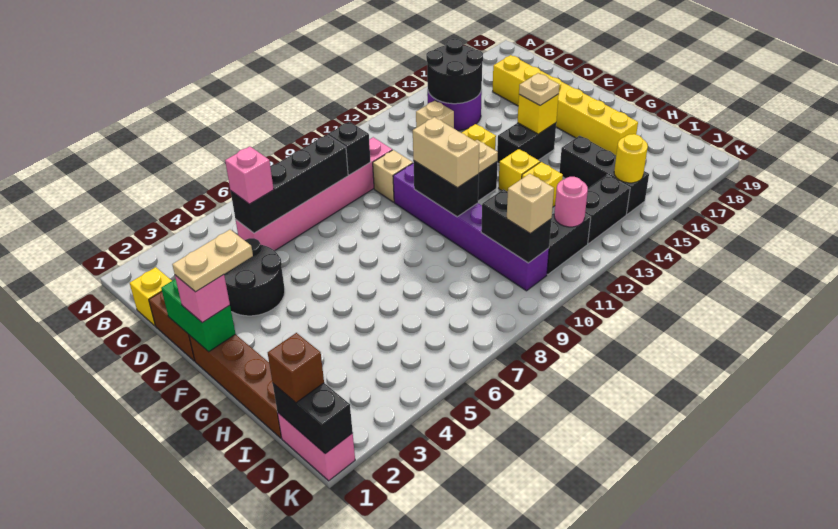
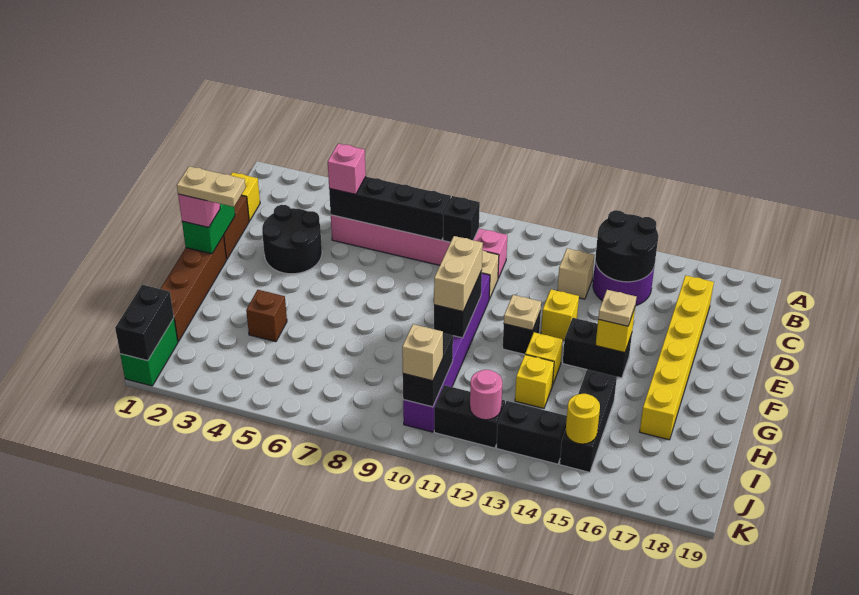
pink brick J1:K1 level 1 -> green brick J1:K1 level 1
brown brick J1 level 3 -> brown brick H4 level 1

